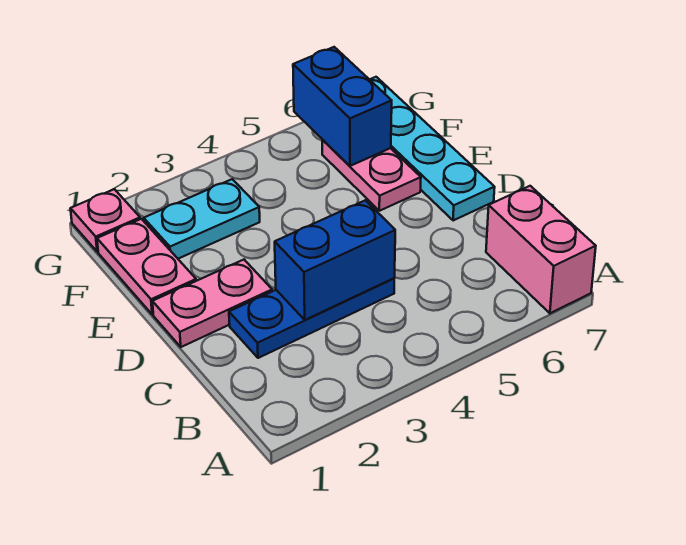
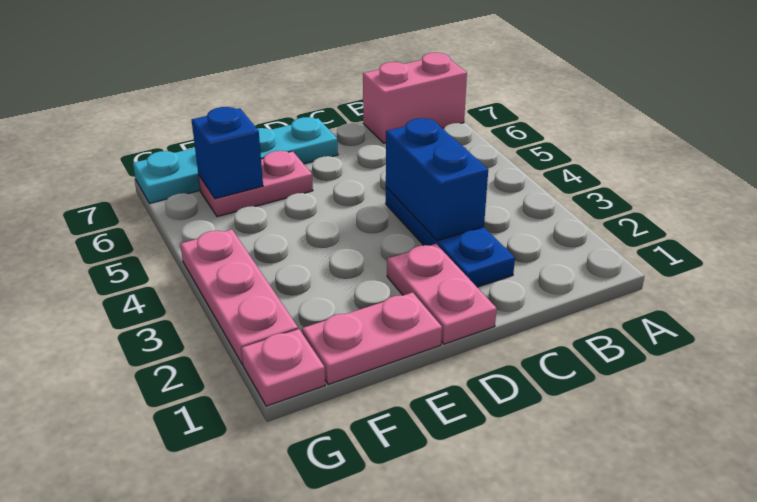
cyan plate F2:F3 level 1 -> none
blue brick F6:G6 level 2 -> blue brick F6 level 2
none -> pink plate G2:G4 level 1

